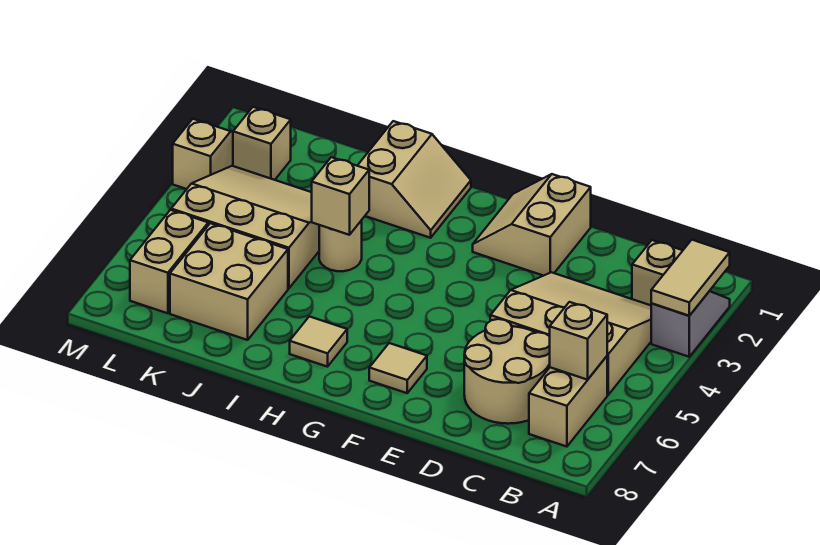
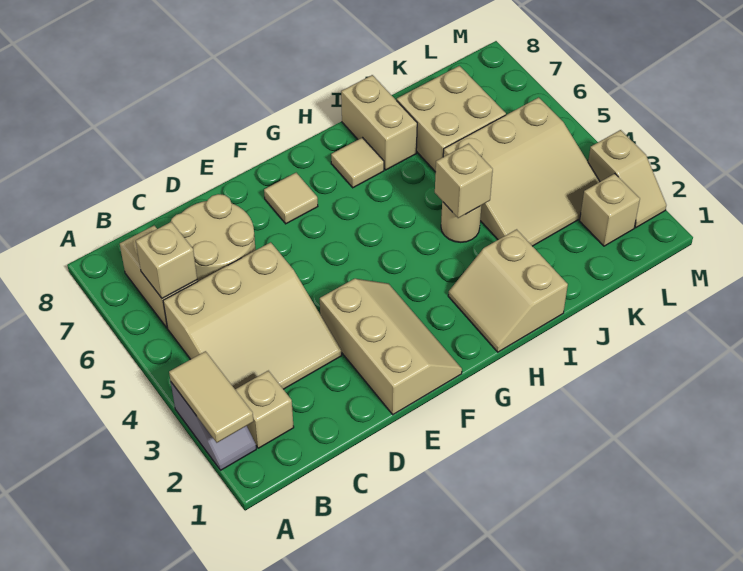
tan slope E1:F2 level 1 top E -> tan slope E1:F3 level 1 top E
tan brick L6:L7 level 1 -> tan brick I7:I8 level 1

